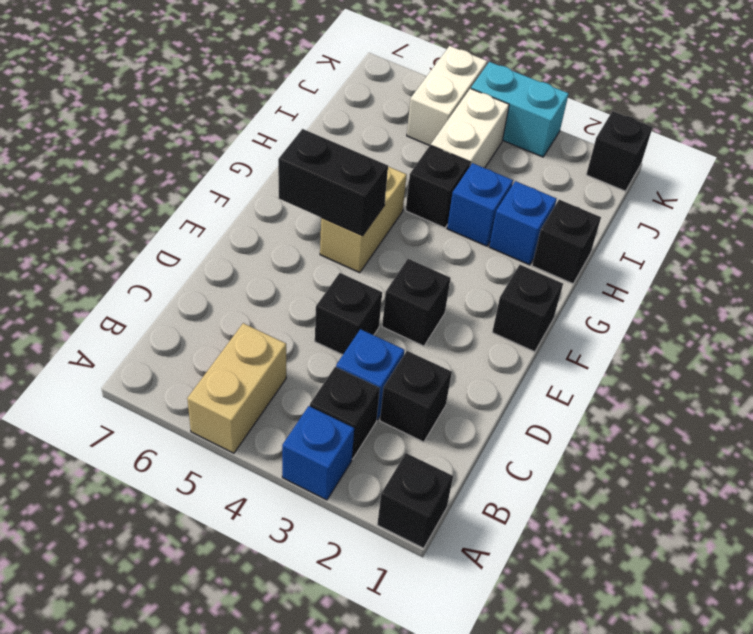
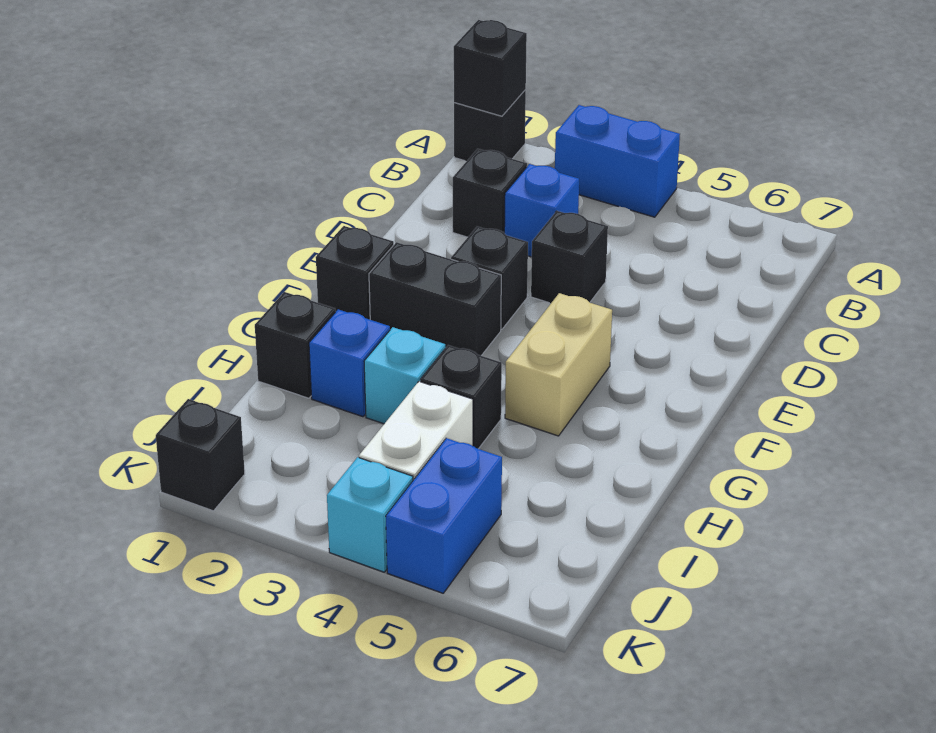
blue brick A3 level 1 -> blue brick A3:A4 level 1
tan brick A5:B5 level 1 -> none
black brick B3 level 1 -> black brick A1 level 2
black brick F5:F6 level 2 -> black brick F2:F3 level 1
blue brick H3 level 1 -> cyan brick H3 level 1
white brick J5:K5 level 1 -> blue brick J5:K5 level 1
cyan brick K3:K4 level 1 -> cyan brick K4 level 1

